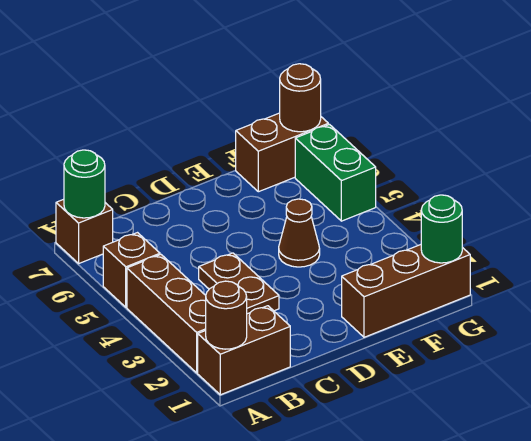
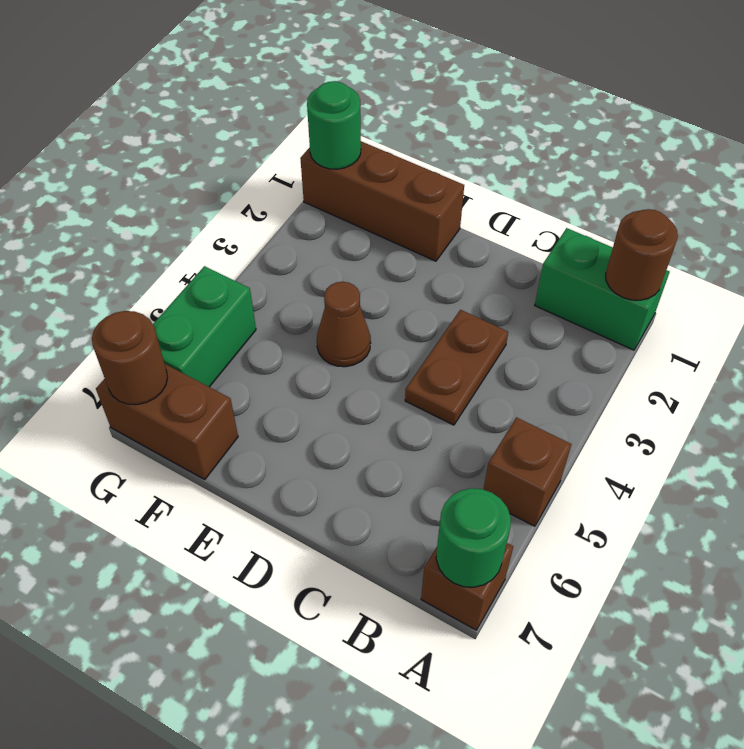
brown brick A1:B1 level 1 -> green brick A1:B1 level 1
brown brick A2:A4 level 1 -> none

